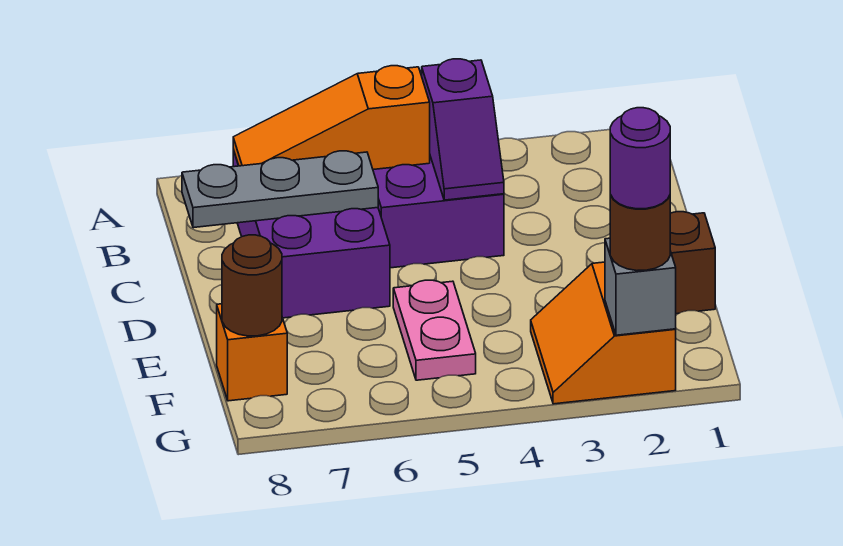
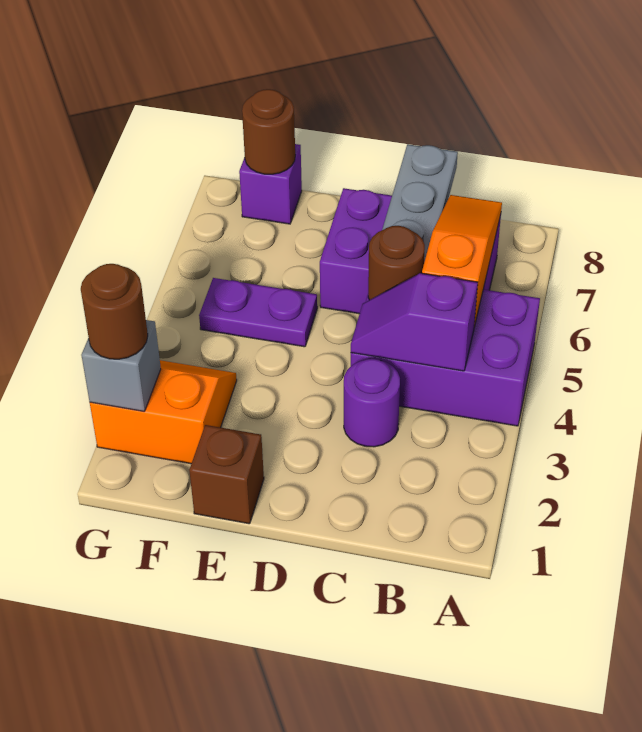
none -> brown round brick C5 level 2
pink plate E5:F5 level 1 -> purple plate E5:F5 level 1
orange brick F8 level 1 -> purple brick F8 level 1
purple round brick G2 level 4 -> purple round brick C3 level 1

